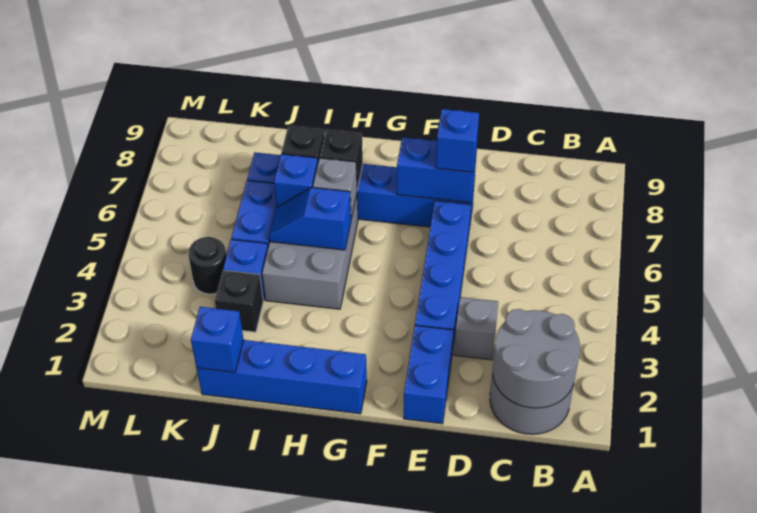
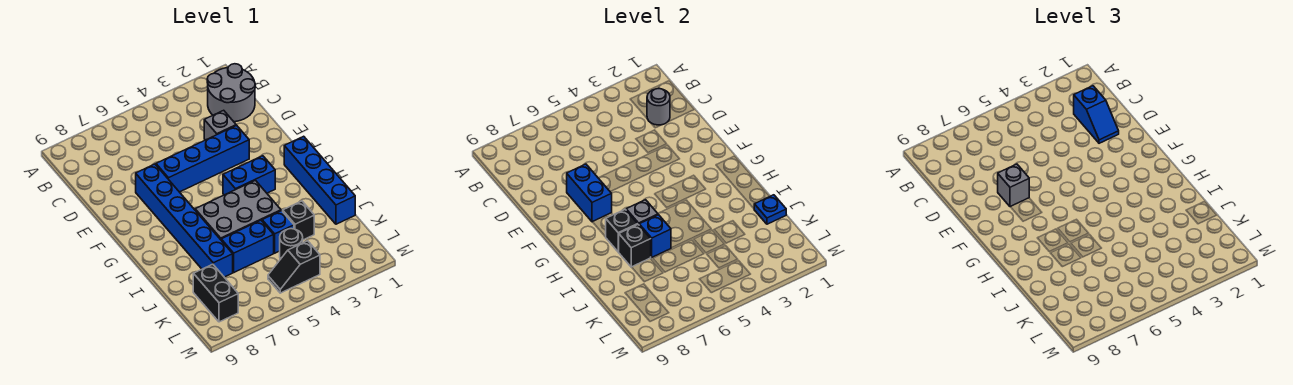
grey round brick B1:C2 level 2 -> grey round brick C2 level 2
blue brick E1:E2 level 1 -> blue brick G3:G4 level 1
blue brick E7 level 3 -> grey brick E7 level 3
blue slope H5:I5 level 2 top H -> blue slope C2:D2 level 3 top C
blue brick J1 level 2 -> blue plate J1 level 2
none -> black brick K8:L8 level 1
none -> black slope L4:L5 level 1 top 4

